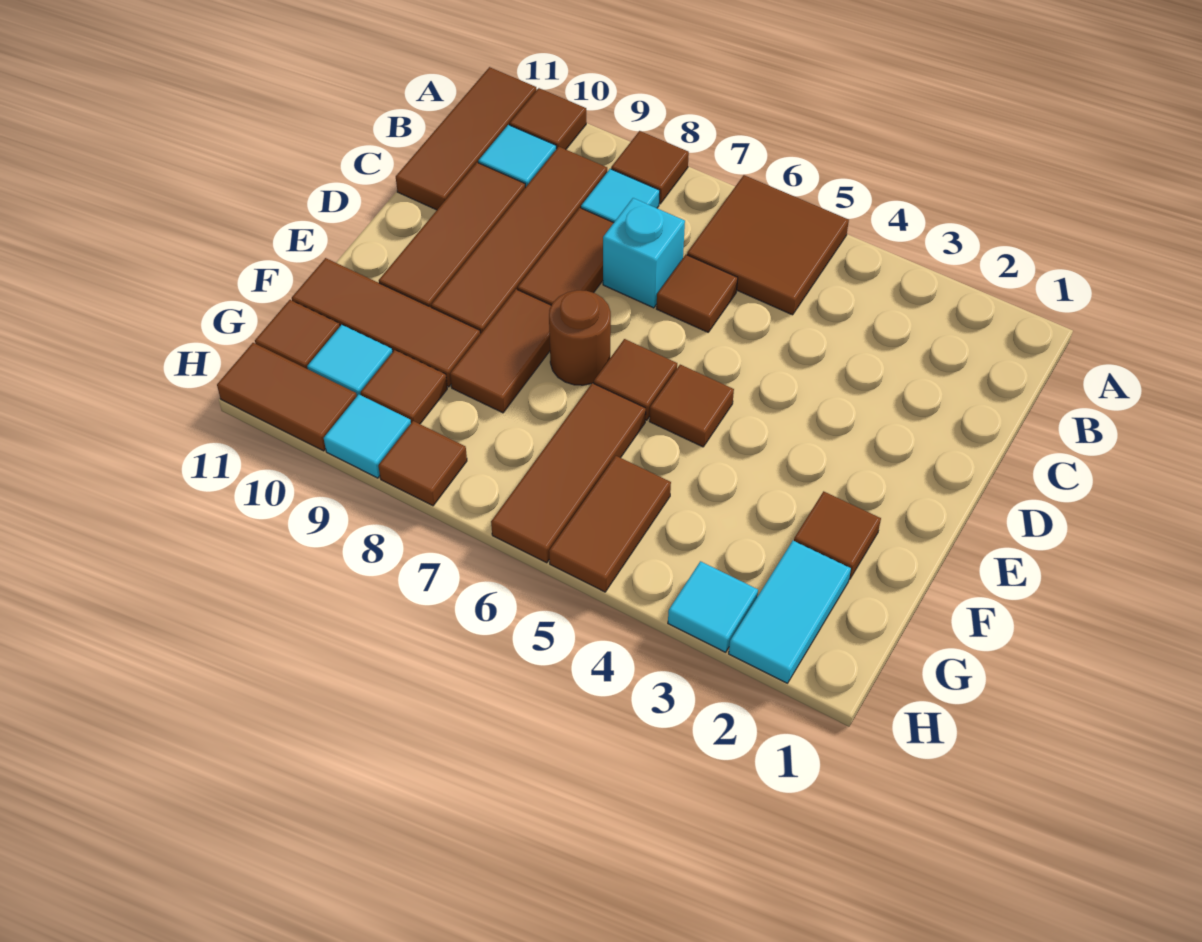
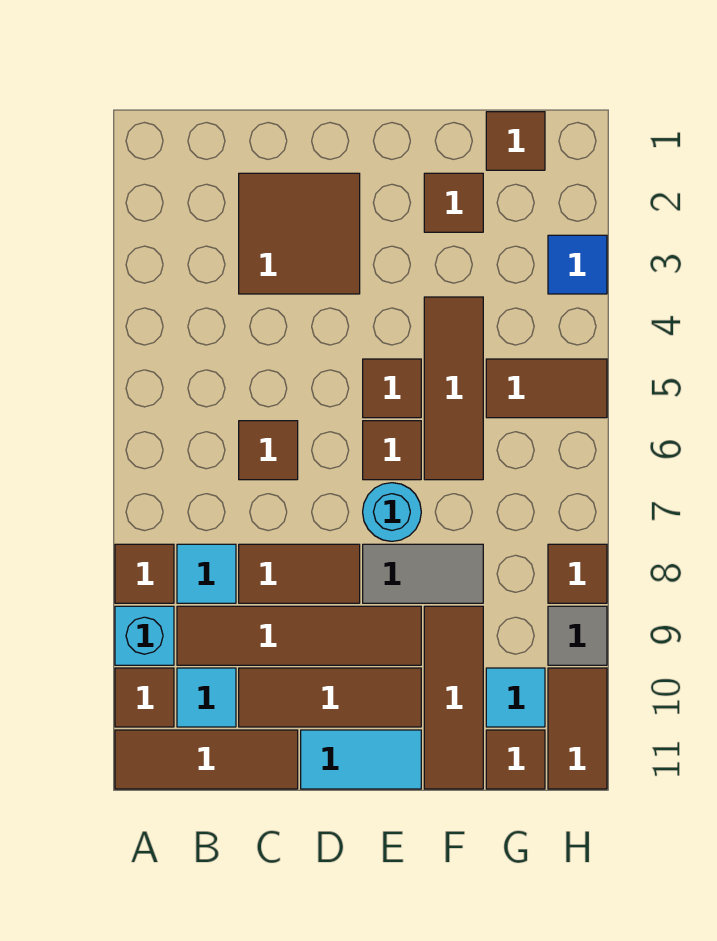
brown tile A5:B6 level 1 -> brown tile C2:D3 level 1
cyan brick C7 level 1 -> cyan brick A9 level 1
brown round brick E7 level 1 -> cyan round brick E7 level 1
brown tile E8:F8 level 1 -> grey tile E8:F8 level 1
brown tile F6:H6 level 1 -> brown tile F4:F6 level 1
cyan tile G2:H2 level 1 -> cyan tile D11:E11 level 1
brown tile G9 level 1 -> brown tile G1 level 1
cyan tile H3 level 1 -> blue tile H3 level 1
cyan tile H9 level 1 -> grey tile H9 level 1

